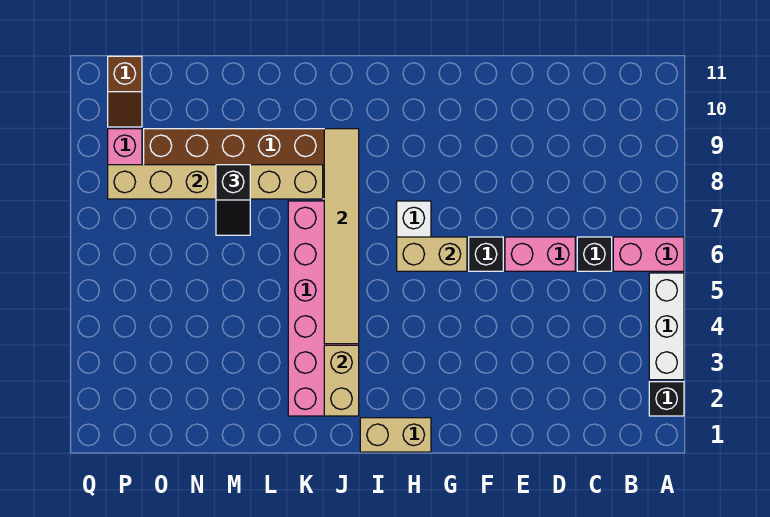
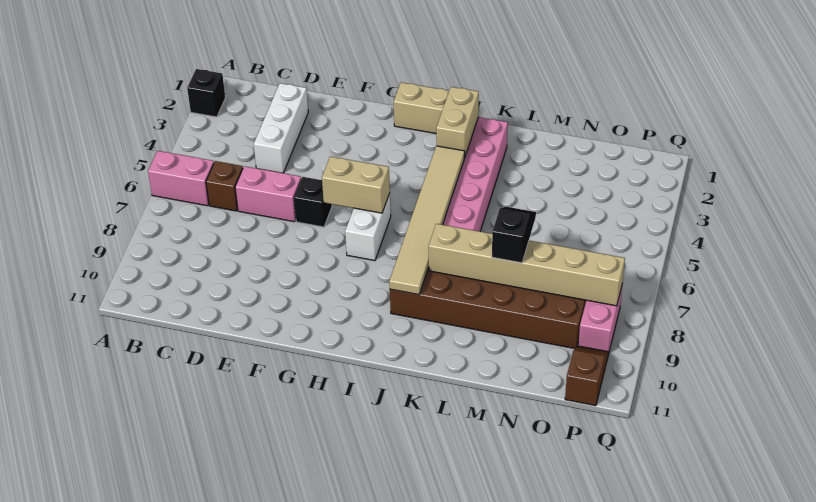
white brick A3:A5 level 1 -> white brick D2:D4 level 1
black brick C6 level 1 -> brown brick C6 level 1

